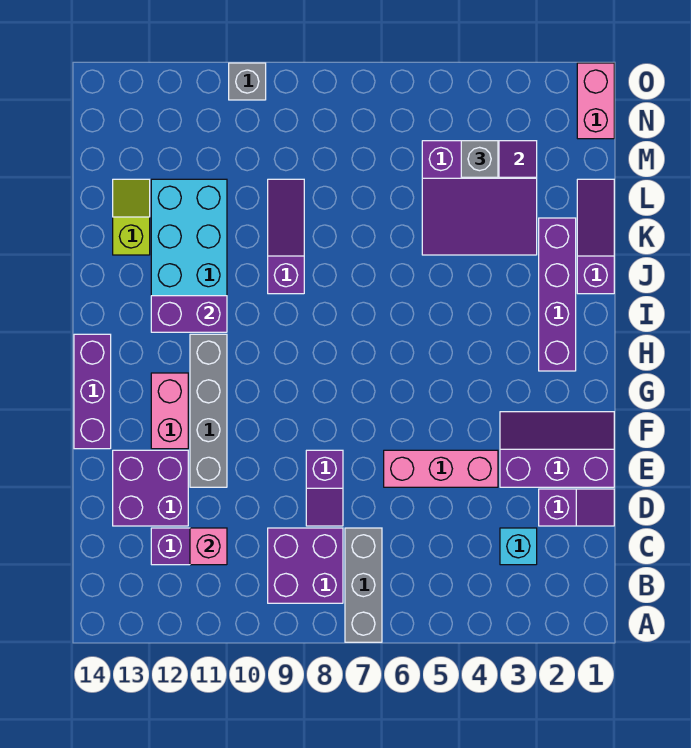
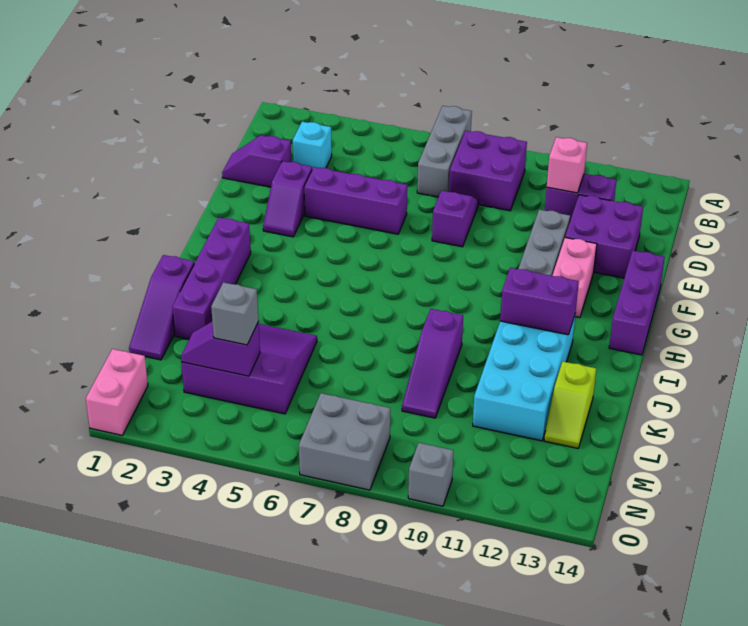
purple slope E1:F3 level 1 top E -> purple slope E3:F3 level 1 top E
pink brick E4:E6 level 1 -> purple brick E4:E6 level 1
none -> grey brick N7:O8 level 1

